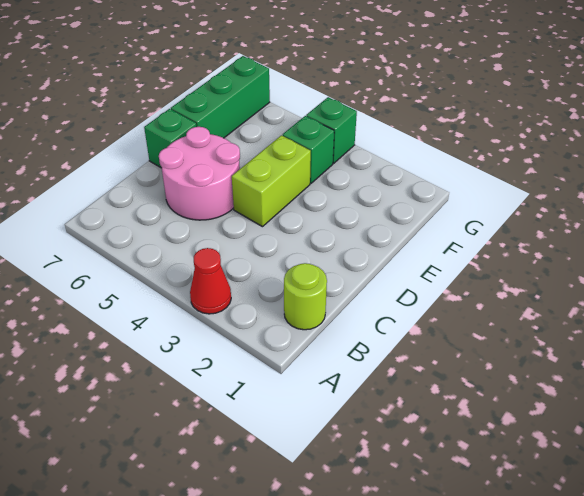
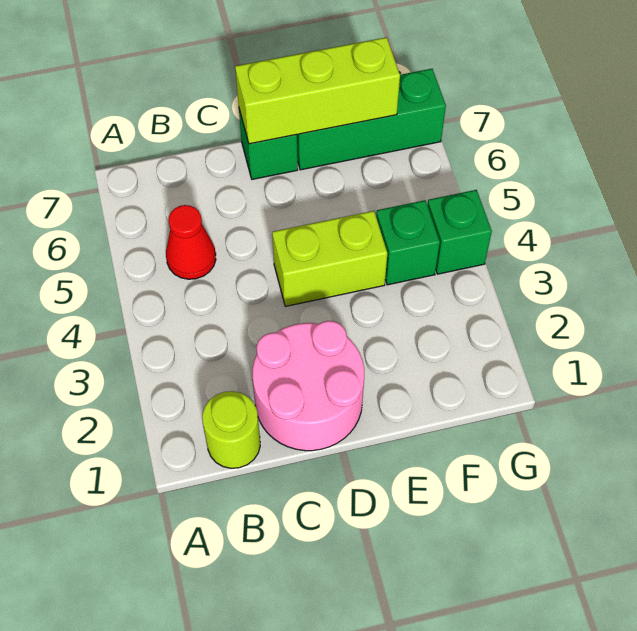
red cone A3 level 1 -> red cone B5 level 1
pink round brick C5:D6 level 1 -> pink round brick C1:D2 level 1
none -> lime brick D7:F7 level 2

